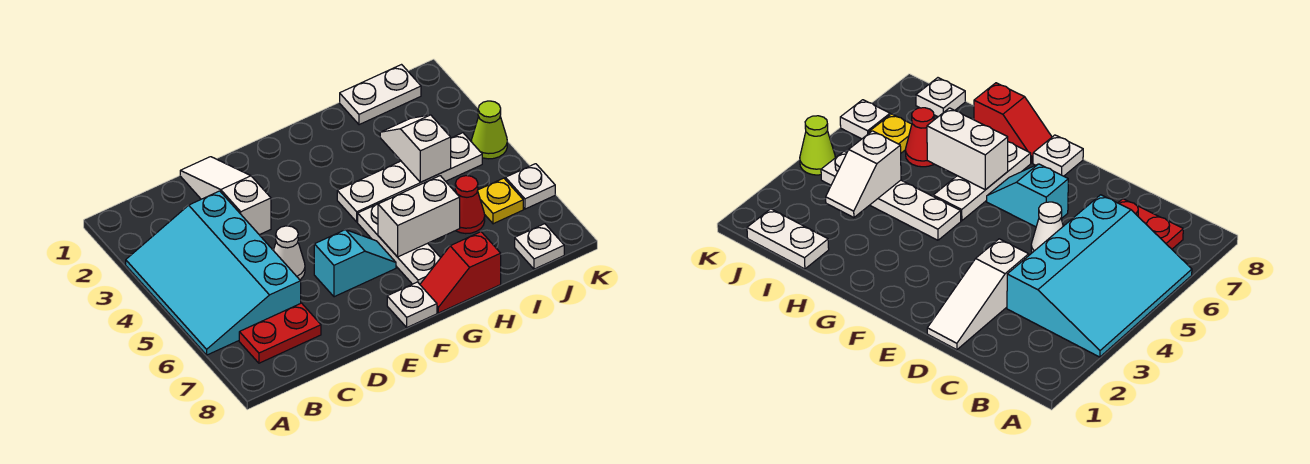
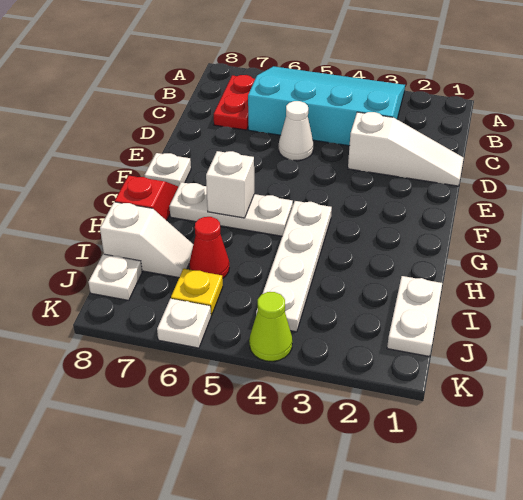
cyan slope E6:F6 level 1 top E -> none
white brick G6:H6 level 2 -> white brick G6 level 2
white slope I3:I4 level 2 top 4 -> white slope I7:I8 level 1 top 8

